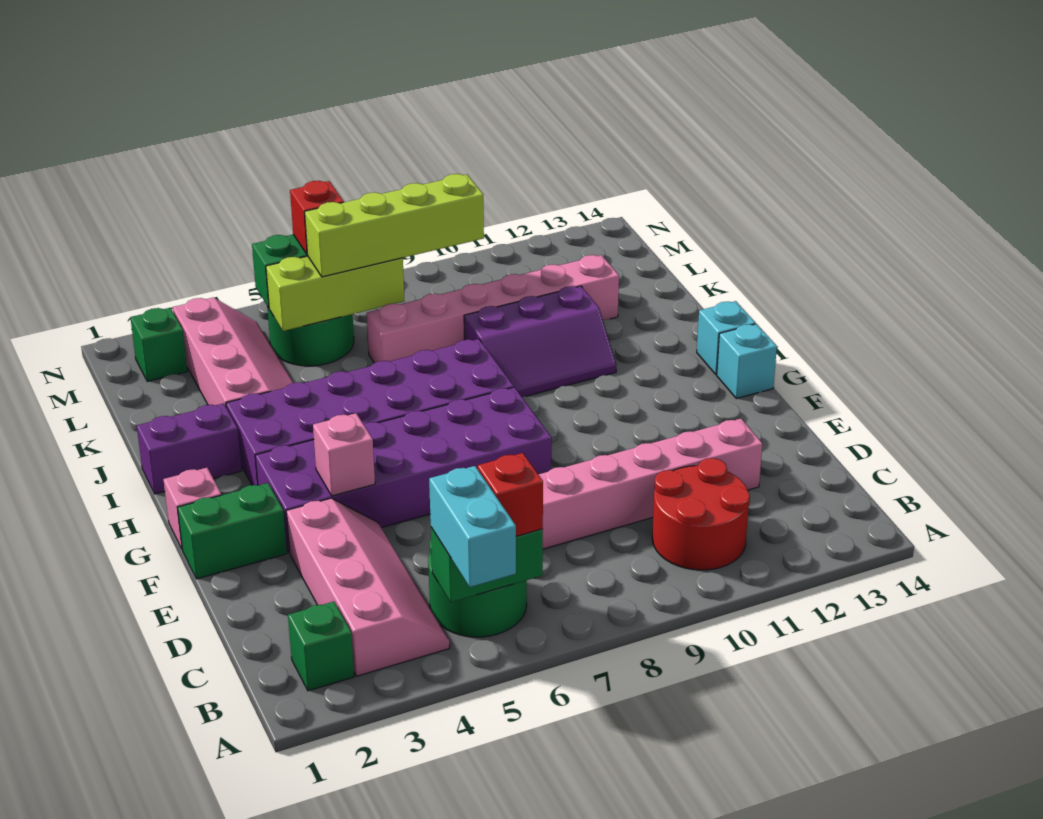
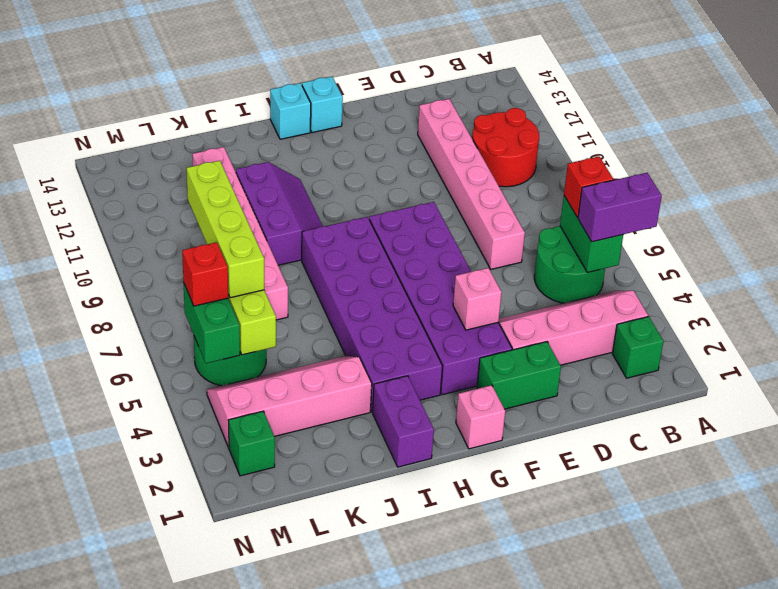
cyan brick A5:B5 level 3 -> purple brick A5:B5 level 3
green brick F1:F2 level 1 -> green brick E2:F2 level 1

